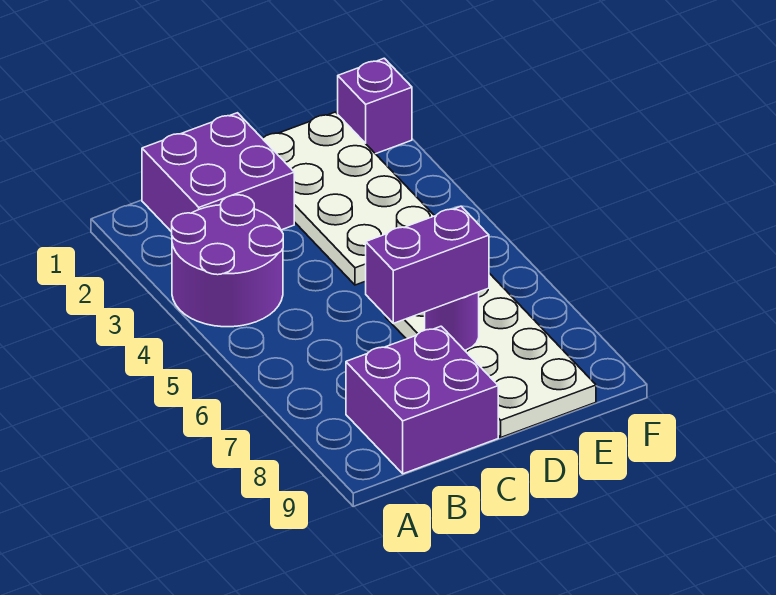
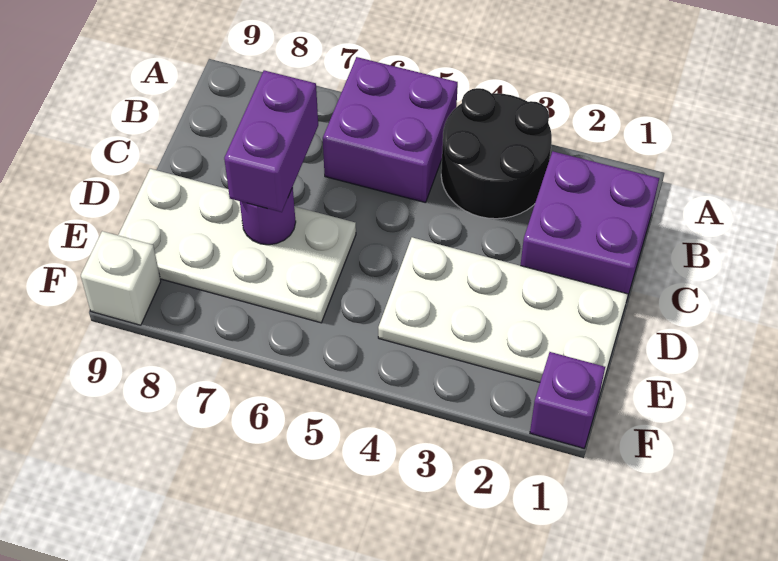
purple round brick A3:B4 level 1 -> black round brick A3:B4 level 1
purple brick B8:C9 level 1 -> purple brick A5:B6 level 1
none -> white brick F9 level 1

